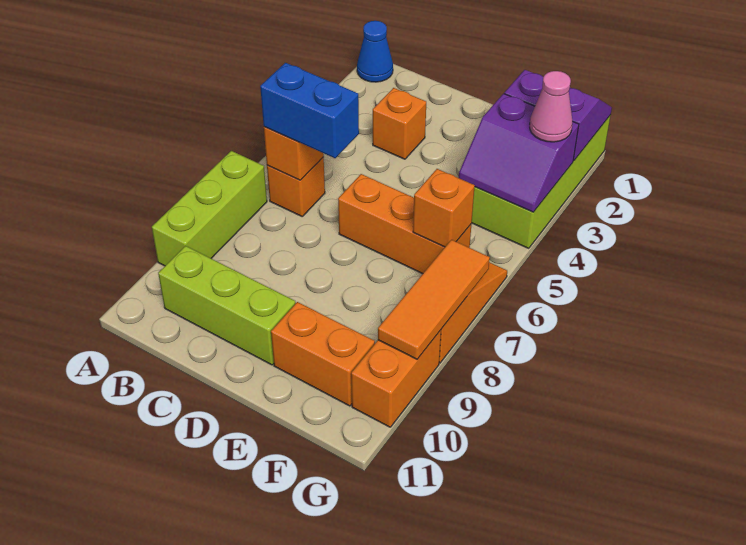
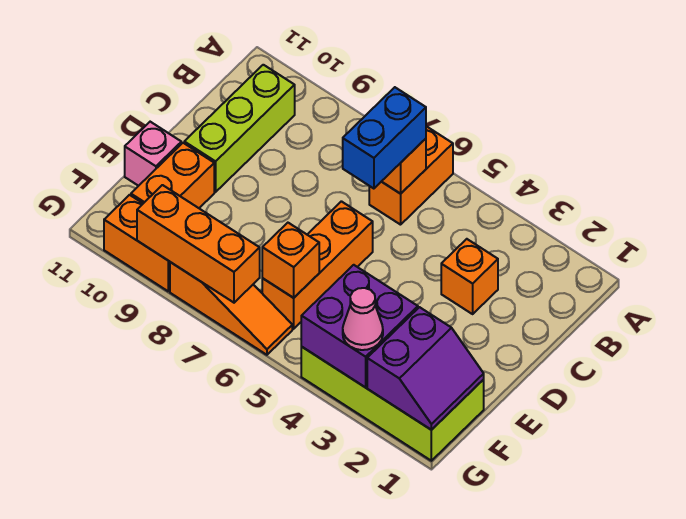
blue cone A1 level 1 -> none
lime brick A7:A9 level 1 -> none
orange brick B6 level 1 -> orange brick A6:B6 level 1
none -> pink brick E11 level 1
purple slope F3:G4 level 2 top 3 -> purple brick F3:G4 level 2
orange tile G7:G9 level 2 -> orange brick G7:G9 level 2

